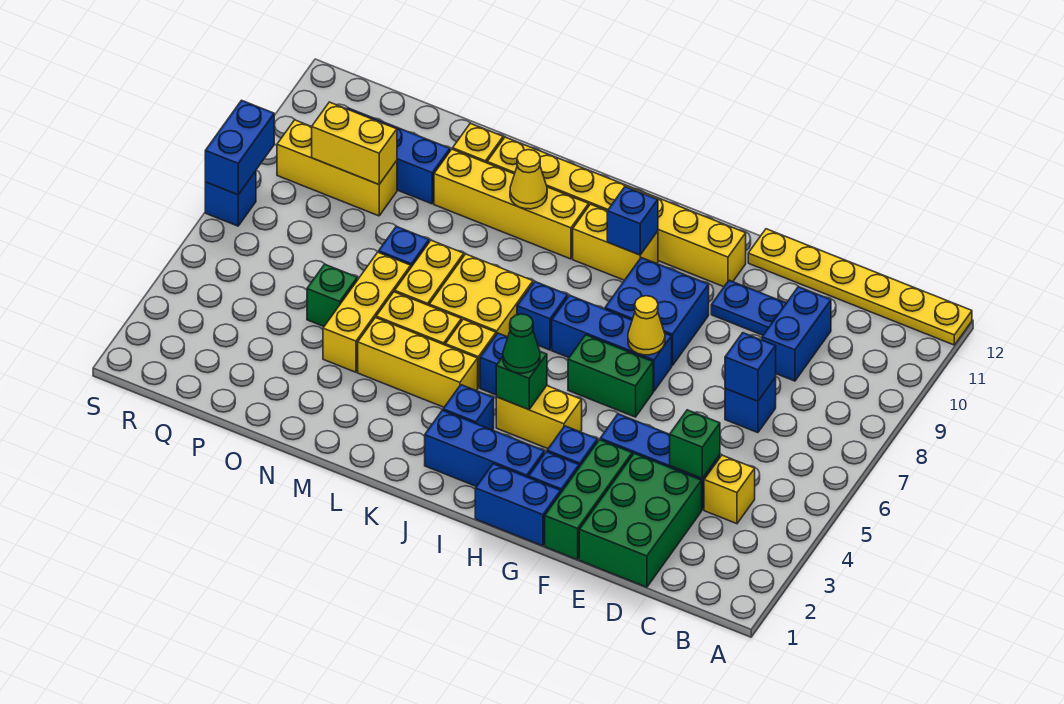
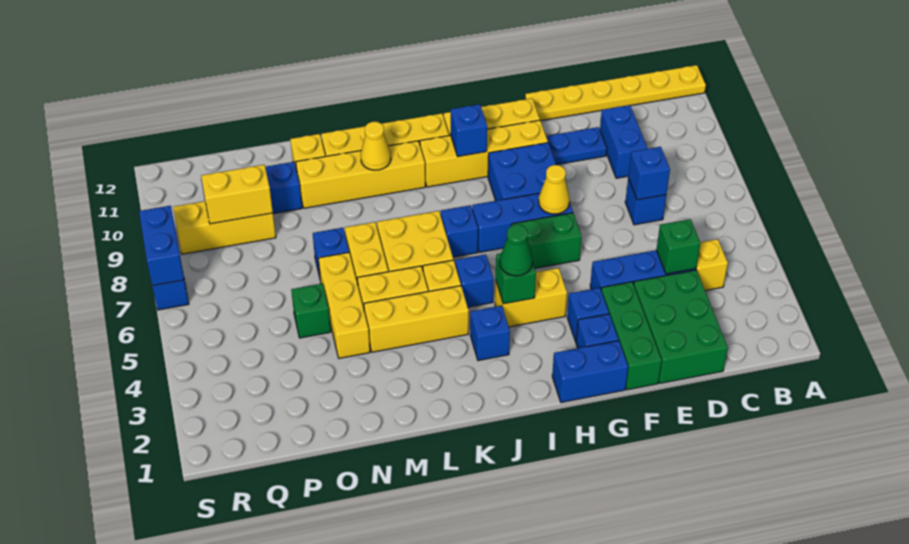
blue brick H2:J2 level 1 -> none
yellow brick I10:J10 level 1 -> yellow brick G10:J10 level 1

